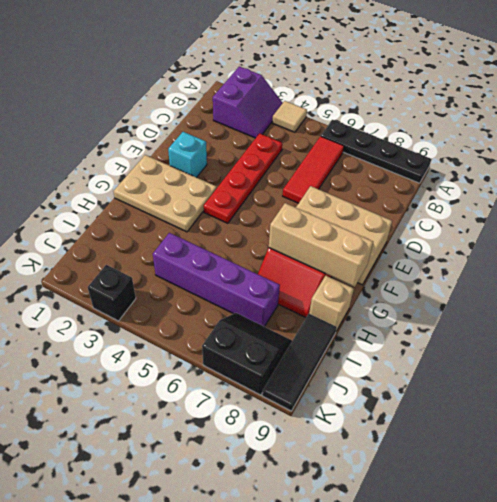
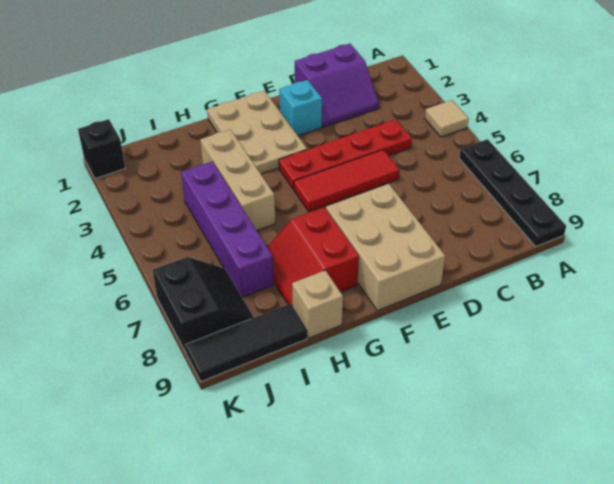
purple slope A2:B3 level 1 top 2 -> purple slope C1:D2 level 1 top 1
red tile B6:D6 level 1 -> red tile D5:F5 level 1
tan brick G7:G9 level 2 -> tan brick H3:H5 level 1
black brick K3 level 1 -> black brick K1 level 1

